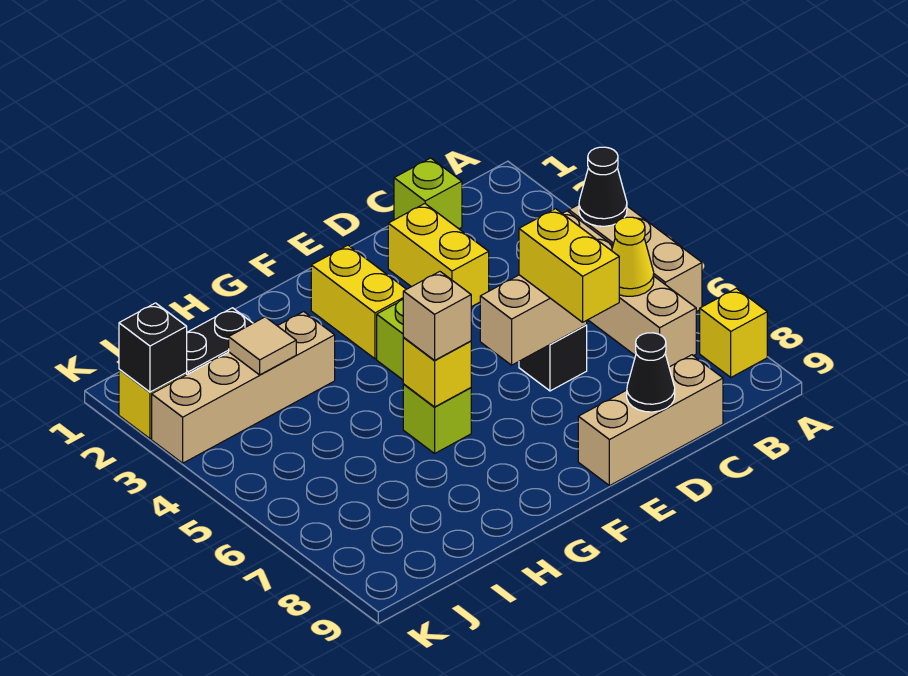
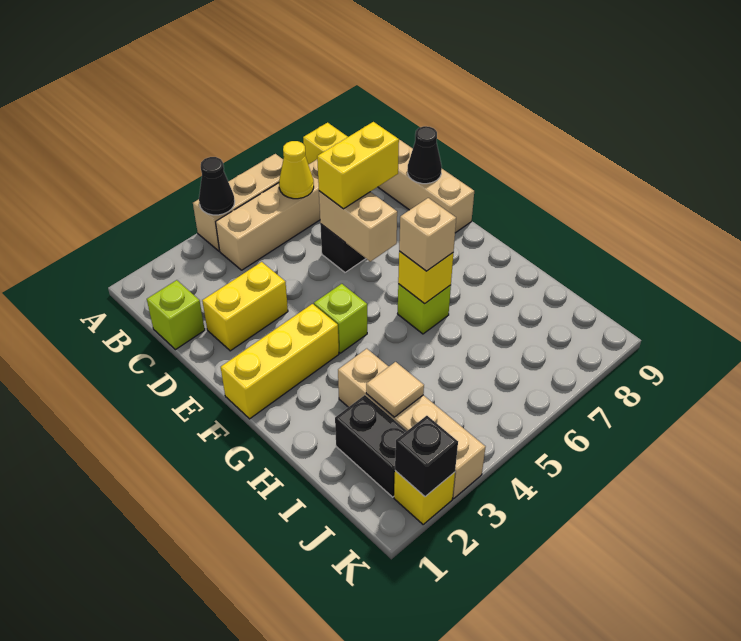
yellow brick F2:F3 level 1 -> yellow brick F1:F3 level 1

